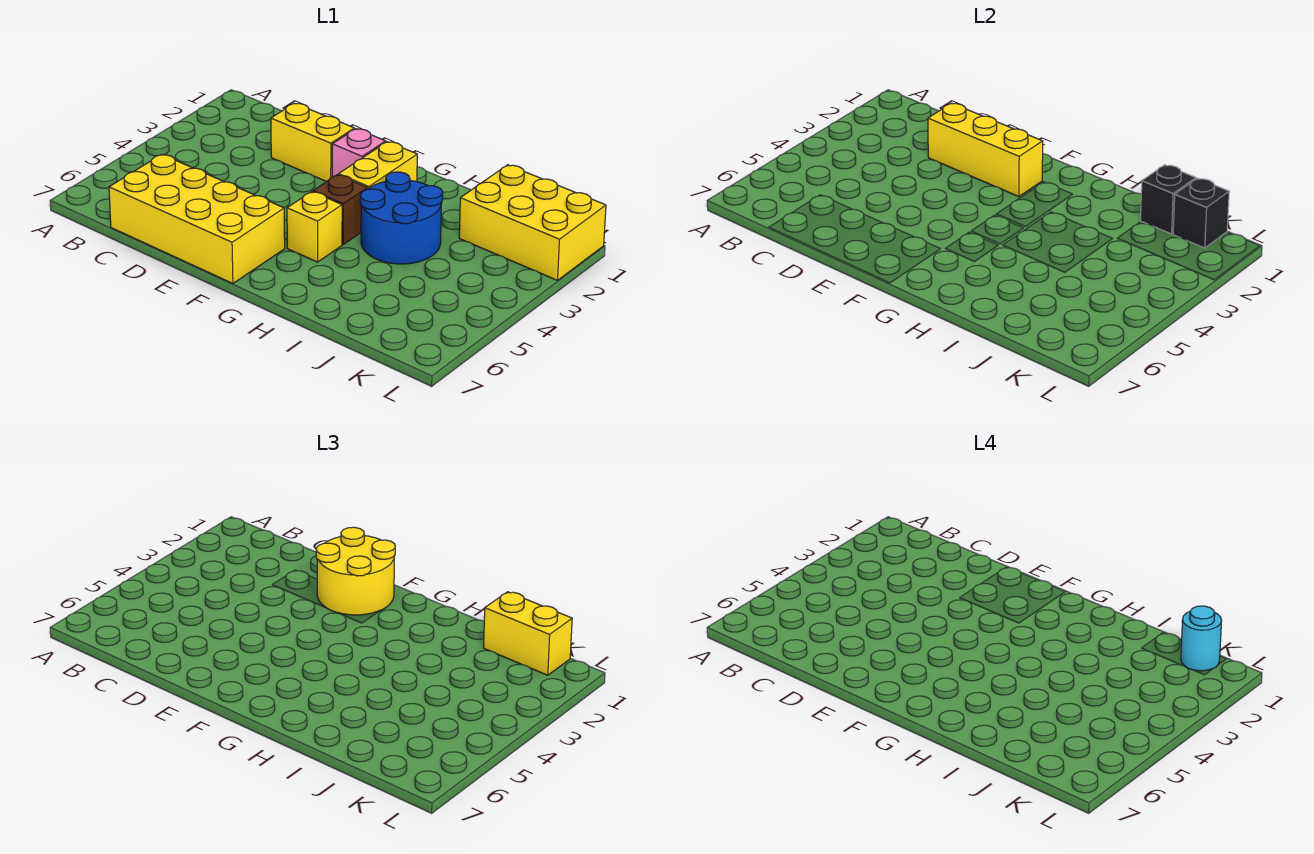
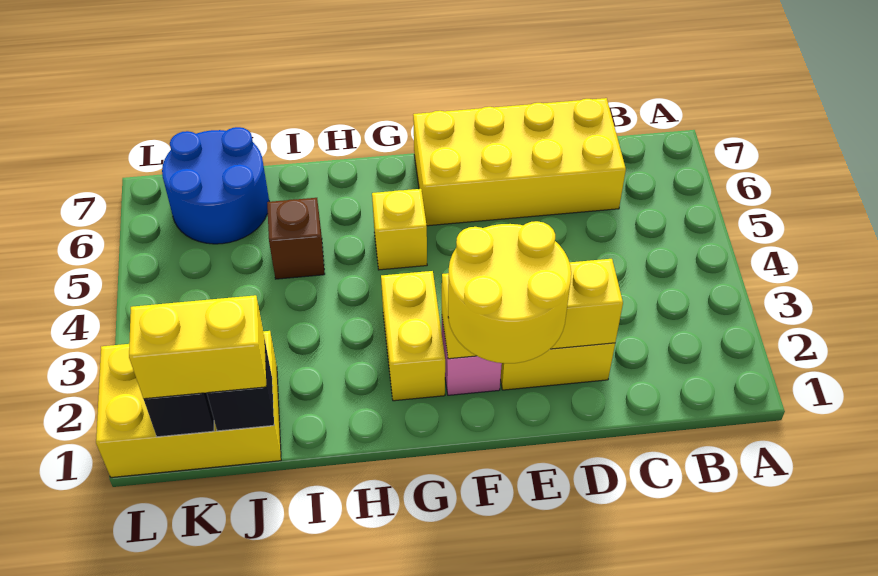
brown brick G4 level 1 -> brown brick I5 level 1
blue round brick H3:I4 level 1 -> blue round brick J6:K7 level 1
cyan round brick K1 level 4 -> none

